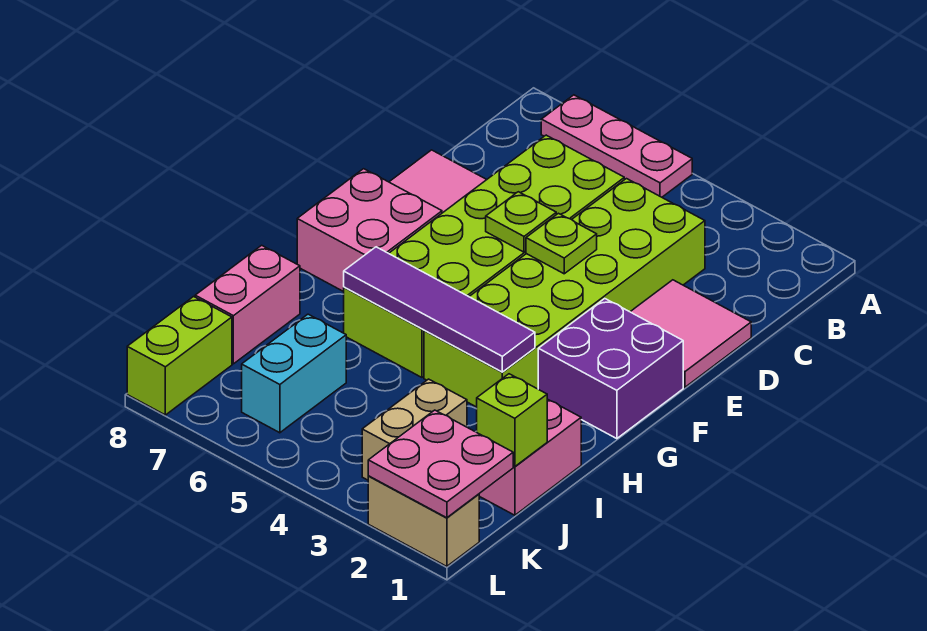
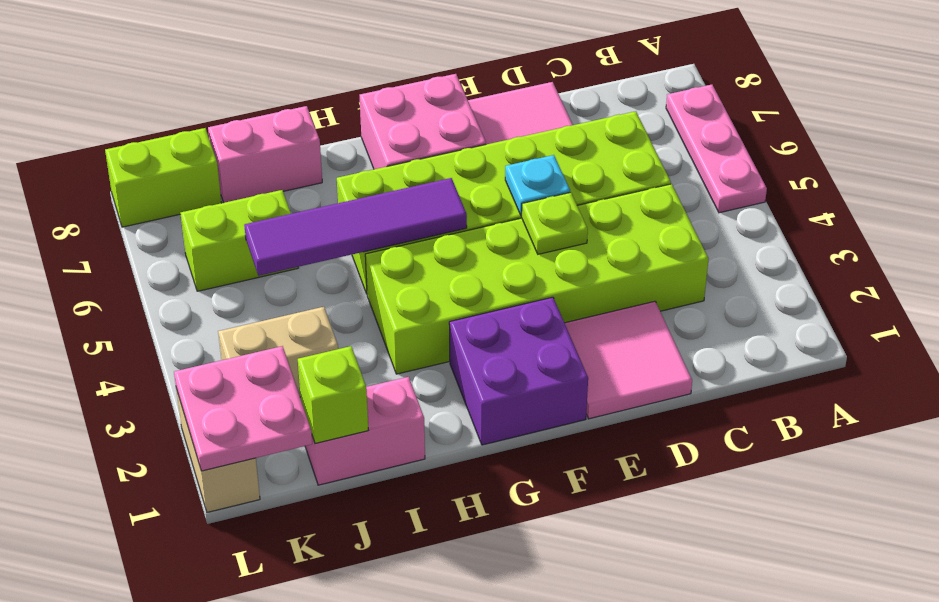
lime plate E5 level 2 -> cyan plate E5 level 2
purple tile H3:H6 level 2 -> purple tile G5:J5 level 2
cyan brick J6:K6 level 1 -> lime brick J6:K6 level 1

